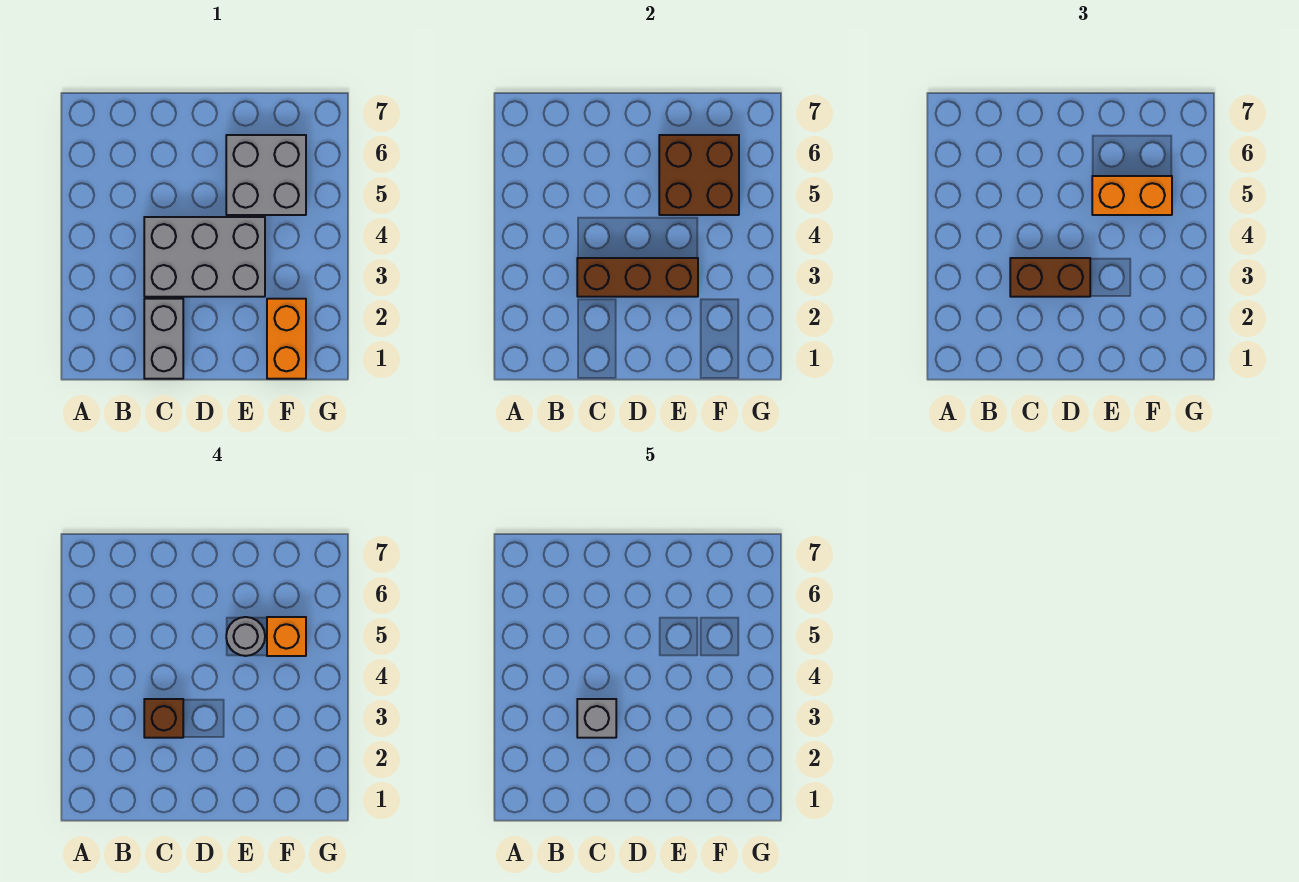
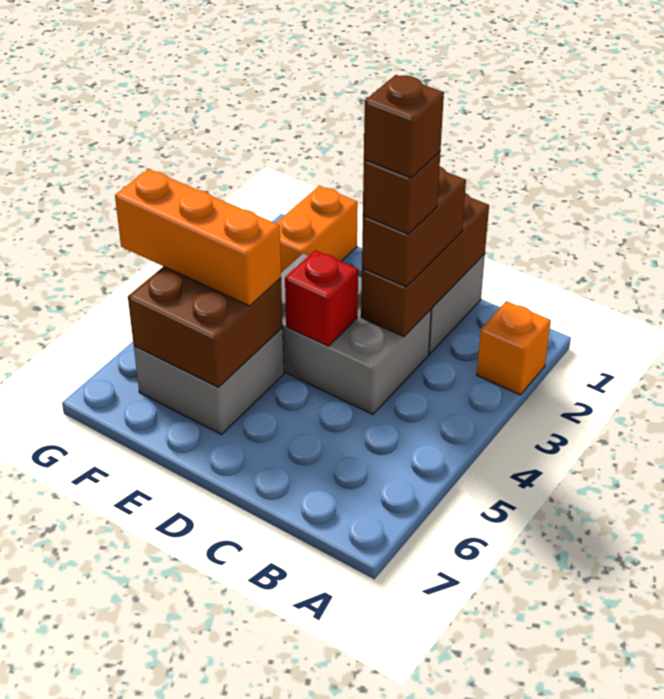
brown brick C3:E3 level 2 -> brown brick C1:C3 level 2
brown brick C3:D3 level 3 -> brown brick C2:C3 level 3
grey brick C3 level 5 -> brown brick C3 level 5
none -> red brick D4 level 2
orange brick E5:F5 level 3 -> orange brick E5:G5 level 3
grey round brick E5 level 4 -> none
orange brick F5 level 4 -> orange brick A2 level 1

